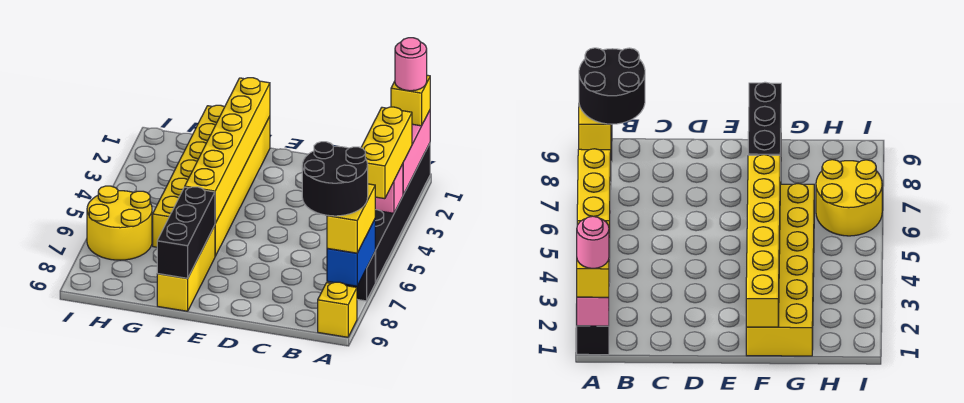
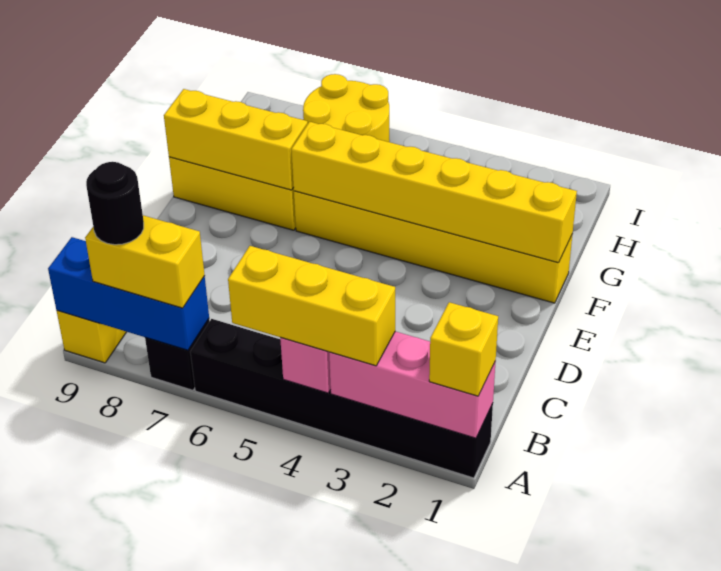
pink round brick A1 level 4 -> none
blue brick A7:A8 level 2 -> blue brick A7:A9 level 2
black round brick A7:B8 level 4 -> black round brick A8 level 4
yellow brick F1:G6 level 1 -> yellow brick F1:F6 level 1
black brick F7:F9 level 2 -> yellow brick F7:F9 level 2

